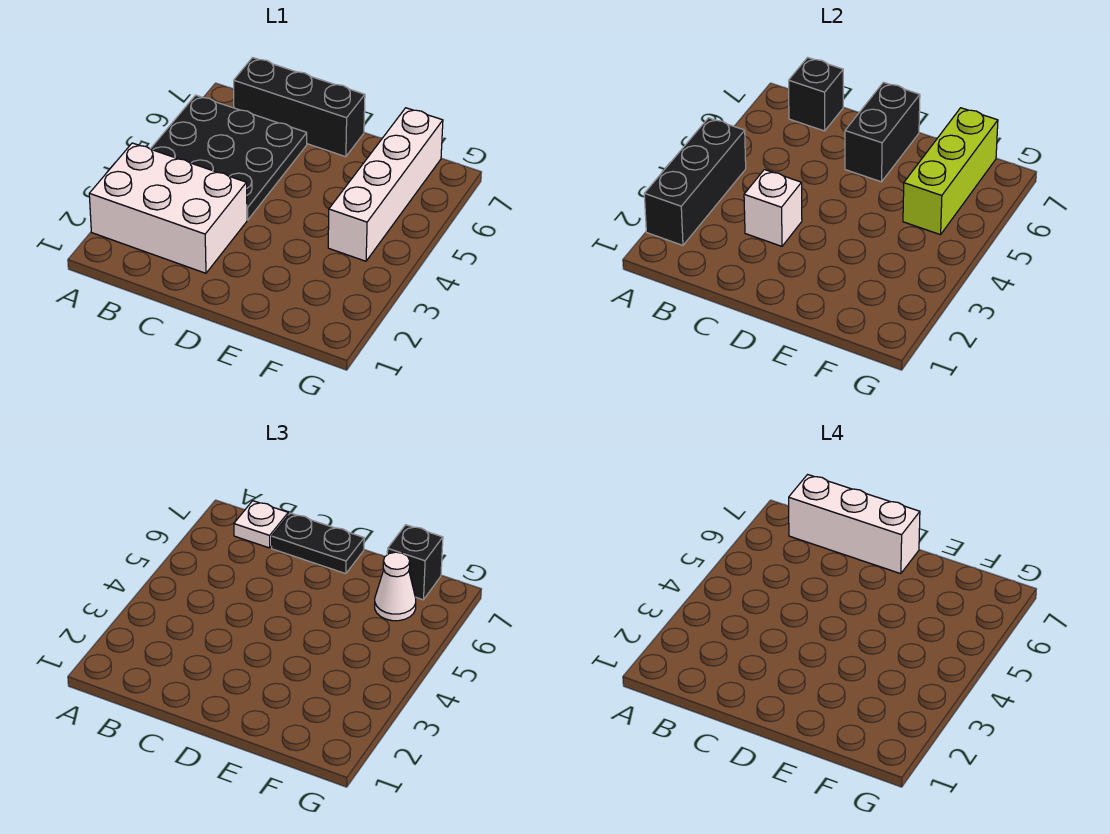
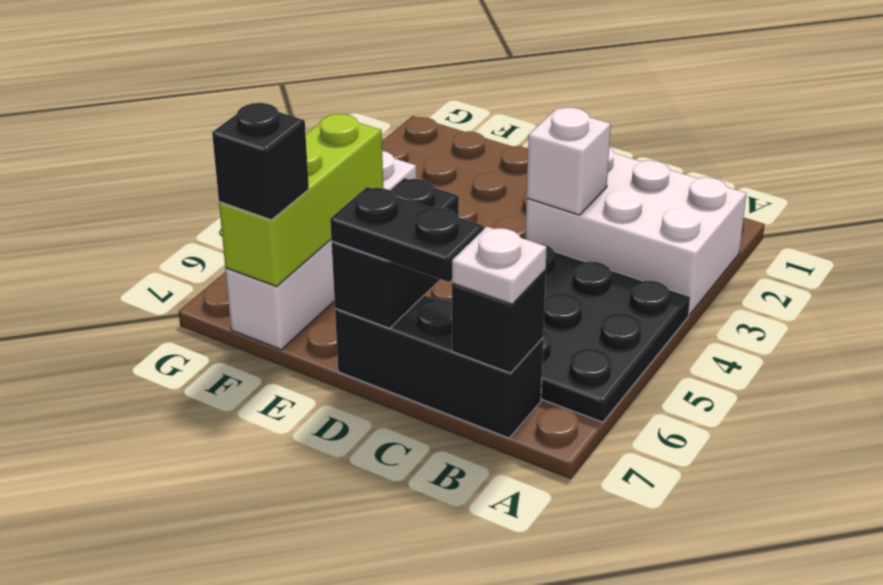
black brick A2:A4 level 2 -> none
white brick B7:D7 level 4 -> none
white cone F6 level 3 -> none

